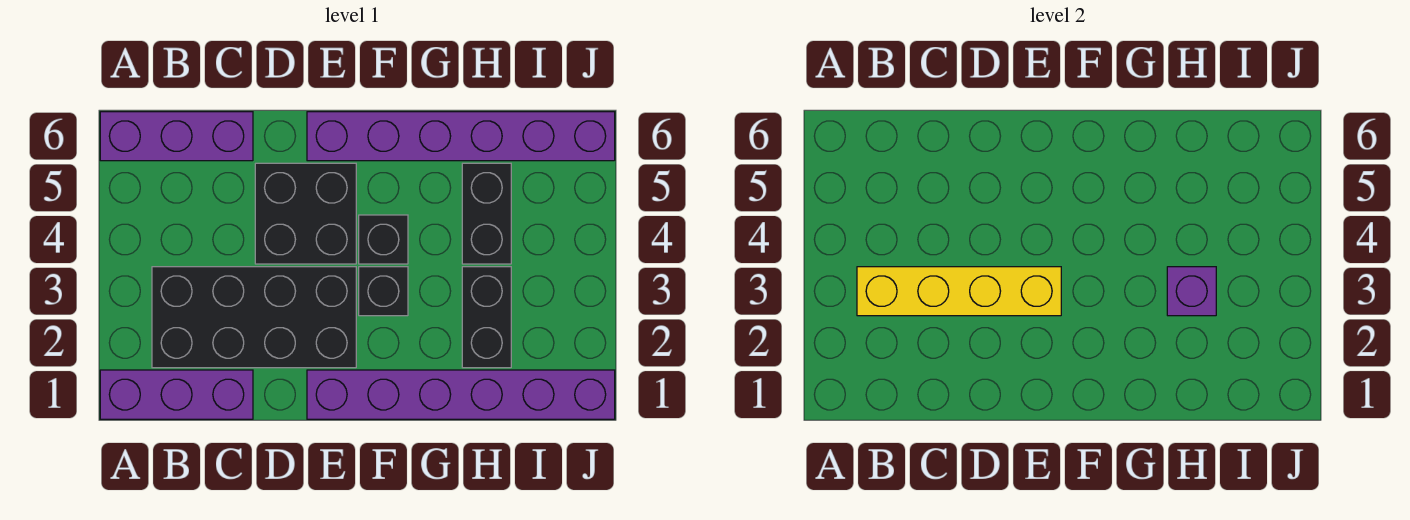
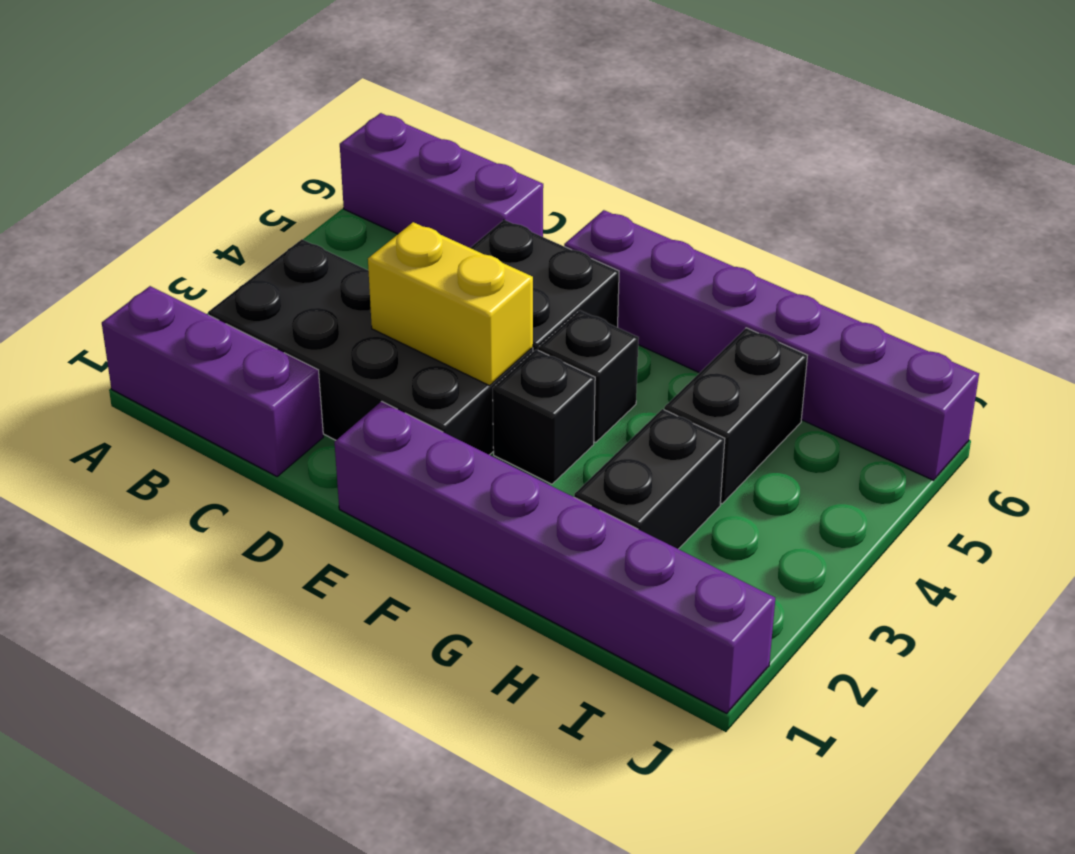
yellow brick B3:E3 level 2 -> yellow brick D3:E3 level 2
purple brick H3 level 2 -> none

